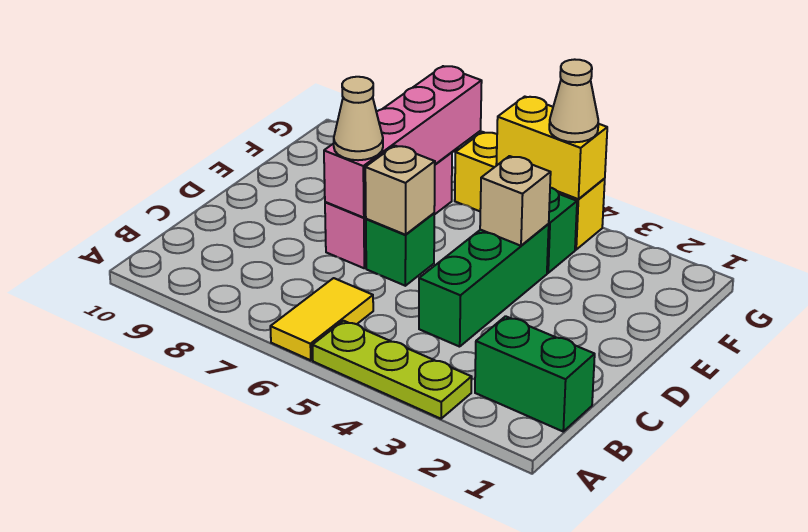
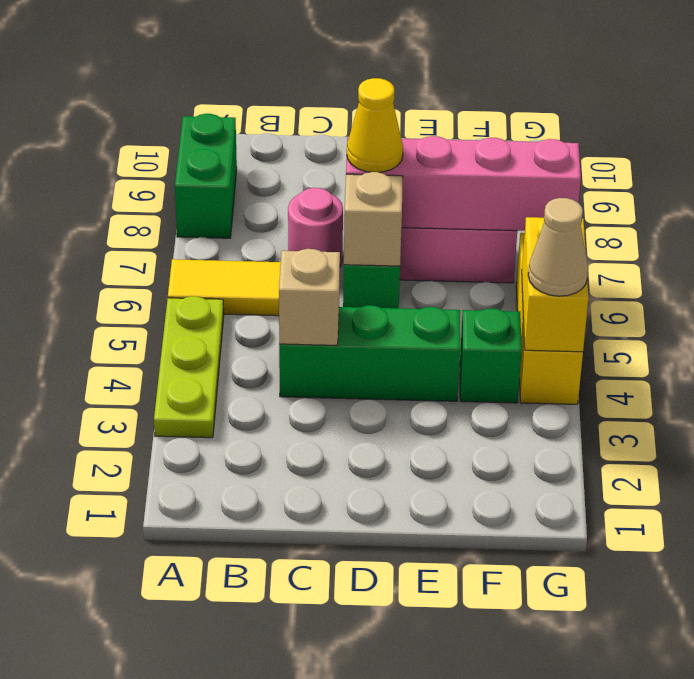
green brick B1:B2 level 1 -> green brick A8:A9 level 1
none -> pink round brick C7 level 1
tan cone D7 level 3 -> yellow cone D7 level 3
tan brick E4 level 2 -> tan brick C4 level 2

